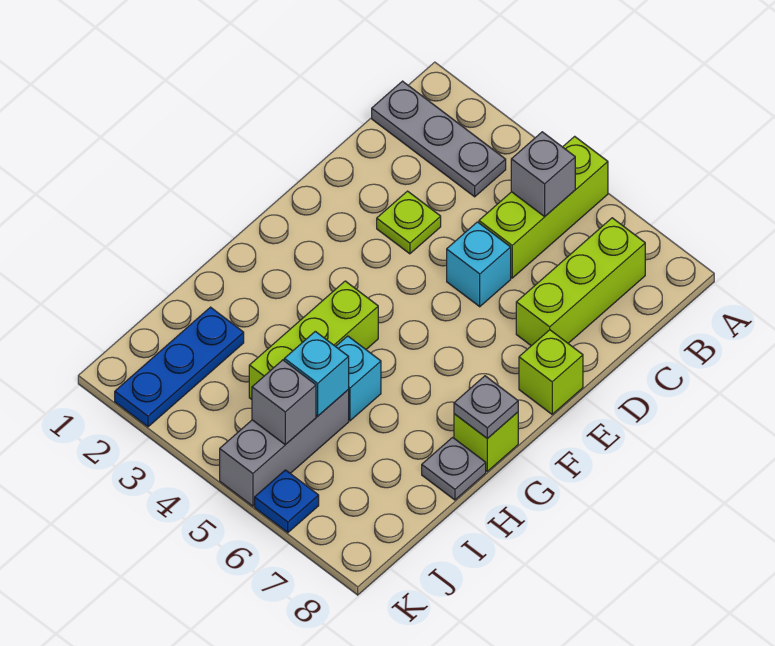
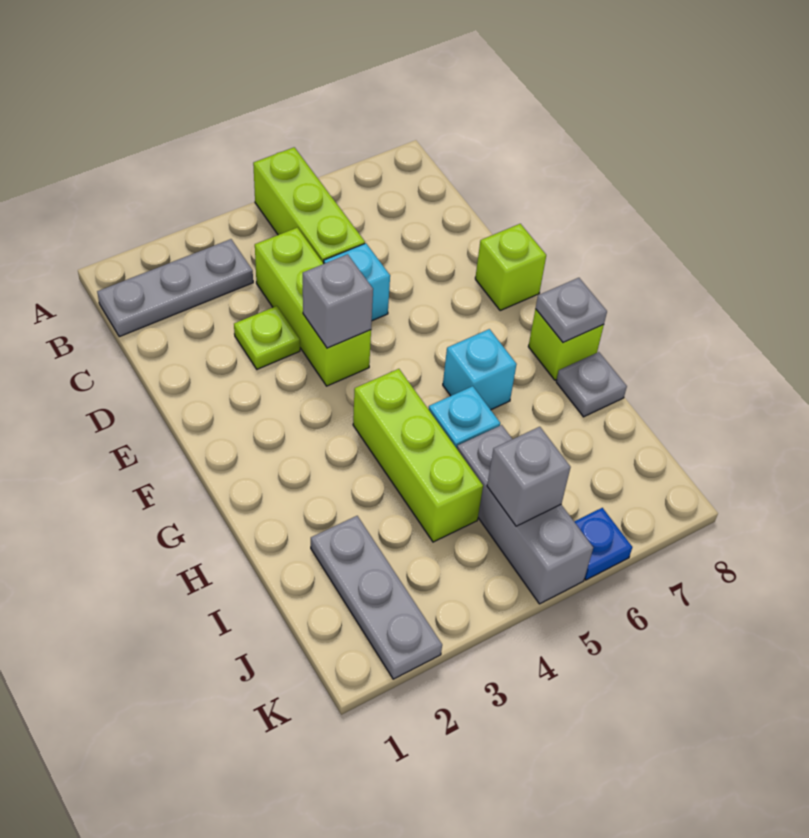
grey brick B5 level 2 -> grey brick E4 level 2
lime brick B7:D7 level 1 -> lime brick C4:E4 level 1
blue plate I2:K2 level 1 -> grey plate I2:K2 level 1
cyan brick I5 level 2 -> cyan brick G6 level 1

